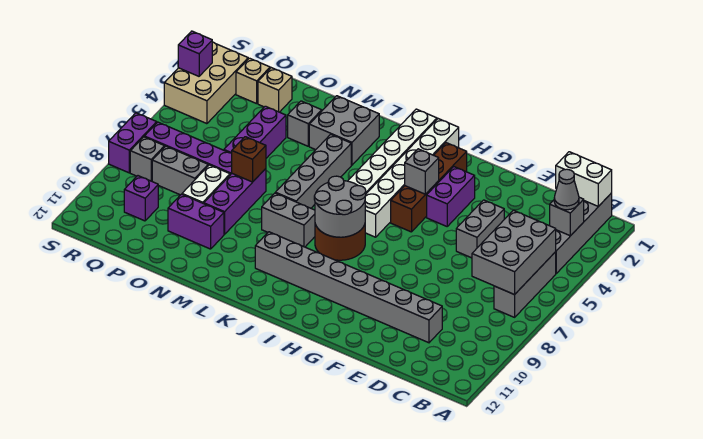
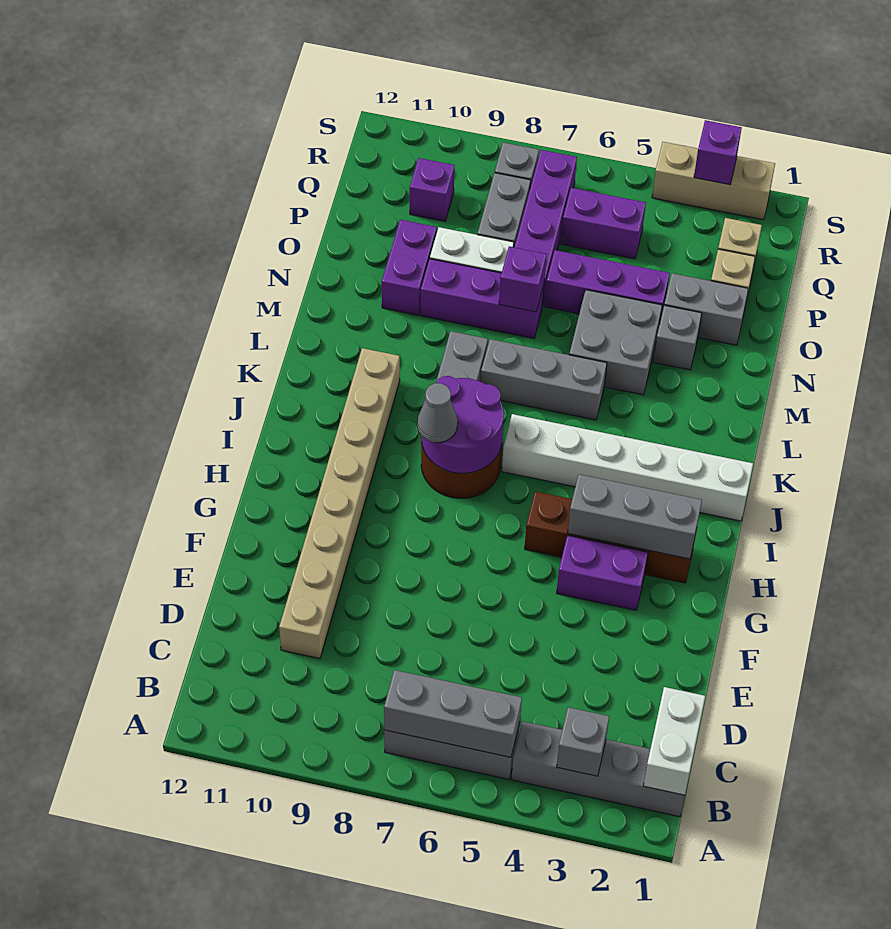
grey cone B3 level 3 -> grey cone I8 level 3
grey brick B5:C7 level 2 -> grey brick B5:B7 level 2
grey brick D10:K10 level 1 -> tan brick D10:K10 level 1
grey brick E4:E5 level 1 -> grey brick O2:O3 level 1
grey brick H4 level 2 -> grey brick H2:H4 level 2
white brick I1:I6 level 1 -> none
grey round brick I7:J8 level 2 -> purple round brick I7:J8 level 2
grey brick L2:M3 level 1 -> grey brick M4:N5 level 1
grey brick L4:L7 level 1 -> grey brick L5:L7 level 1
brown brick N7 level 2 -> purple brick N7 level 2
tan brick R2:S4 level 1 -> tan brick S2:S4 level 1
purple brick S7:S8 level 1 -> purple brick Q5:Q6 level 1

